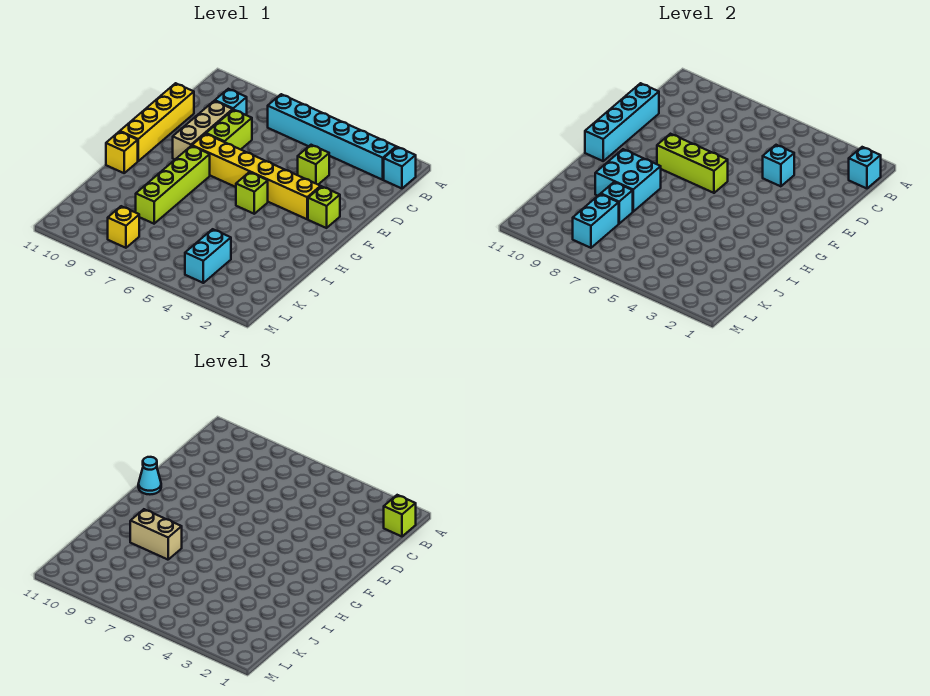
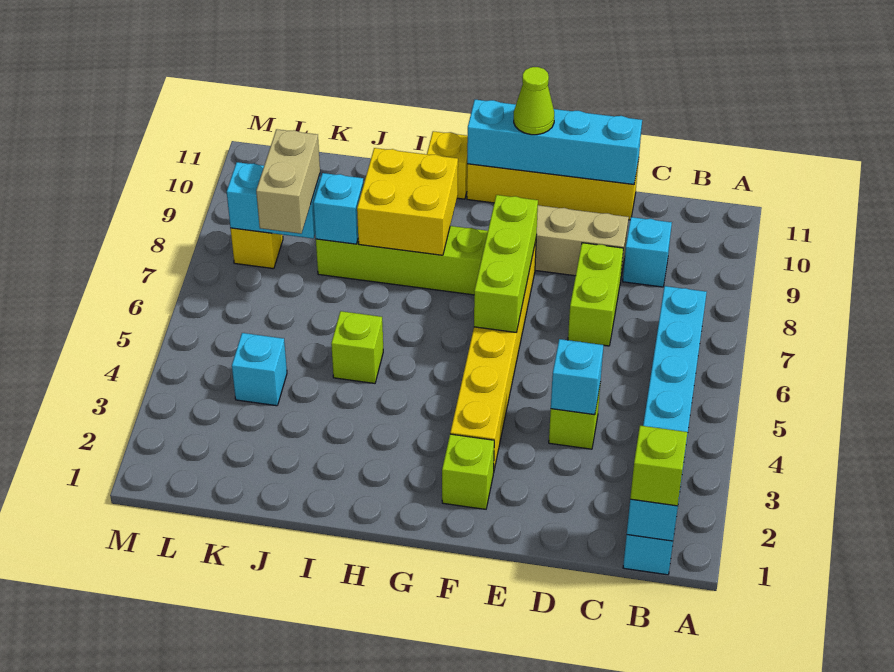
lime brick D8:E8 level 1 -> lime brick D7:D8 level 1
cyan cone F11 level 3 -> lime cone F11 level 3
lime brick G5 level 1 -> lime brick I5 level 1
cyan brick H8:I9 level 2 -> yellow brick H8:I9 level 2
tan brick I8:I9 level 3 -> tan brick K7:K8 level 3
cyan brick K4:L4 level 1 -> cyan brick K4 level 1

